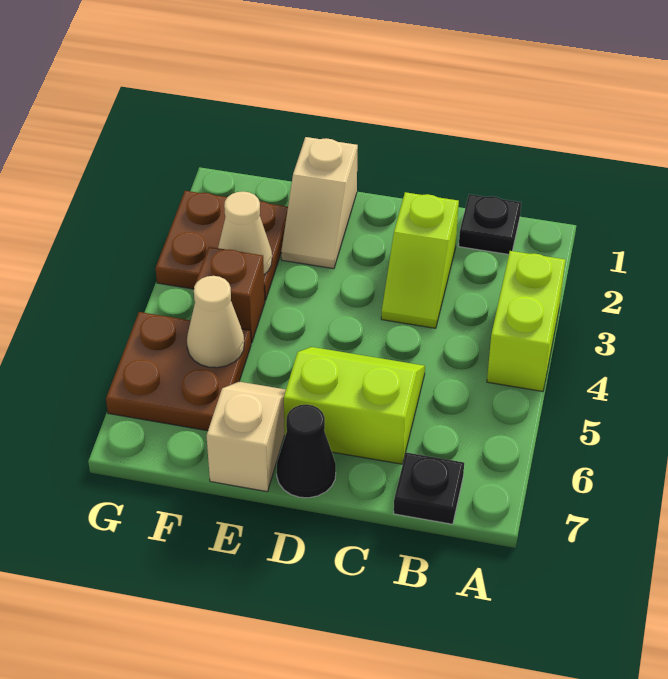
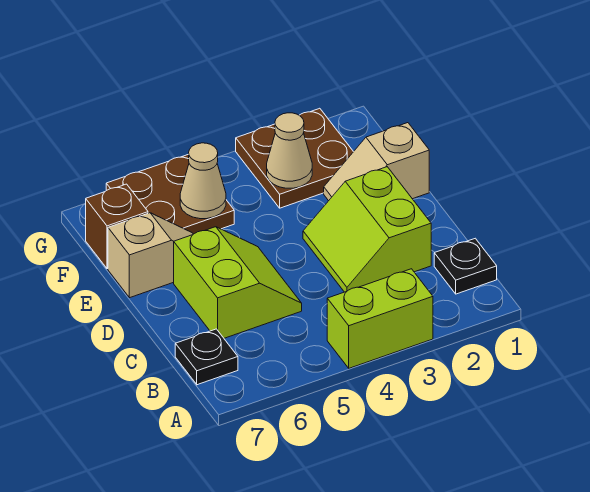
lime slope C2:C3 level 1 top 2 -> lime slope C2:D3 level 1 top 2
black cone D7 level 1 -> none
brown brick F4 level 1 -> brown brick F7 level 1

